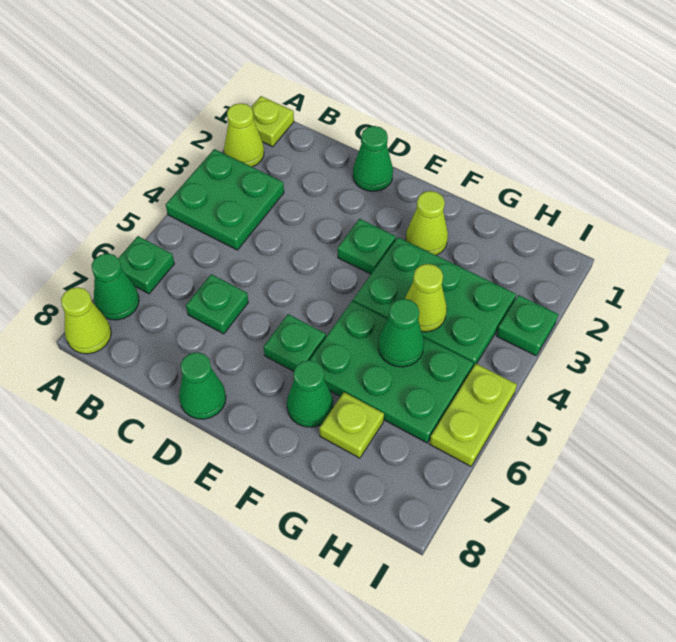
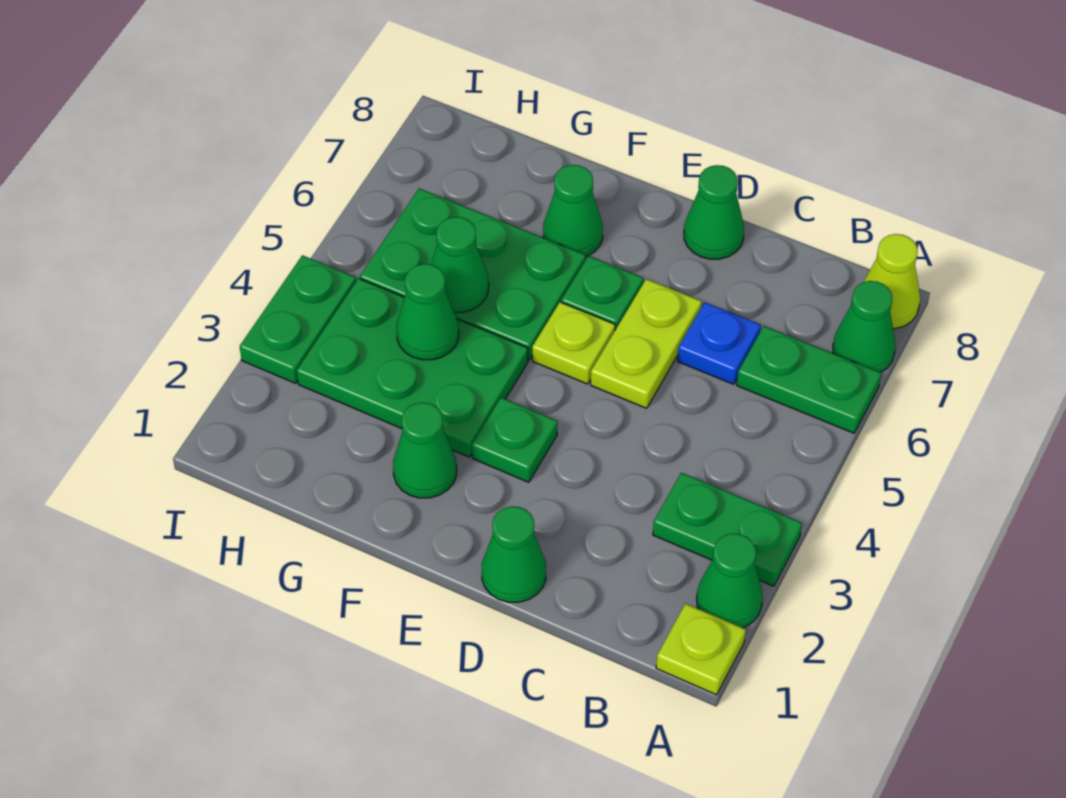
lime cone A2 level 1 -> green cone A2 level 1
green plate A3:B4 level 1 -> green plate A3:B3 level 1
green plate A6 level 1 -> green plate A6:B6 level 1
green plate C6 level 1 -> blue plate C6 level 1
lime cone F2 level 1 -> green cone F2 level 1
lime cone G4 level 2 -> green cone G4 level 2
lime plate G7 level 1 -> lime plate E5 level 1
green plate I3 level 1 -> green plate I3:I4 level 1
lime plate I5:I6 level 1 -> lime plate D5:D6 level 1

